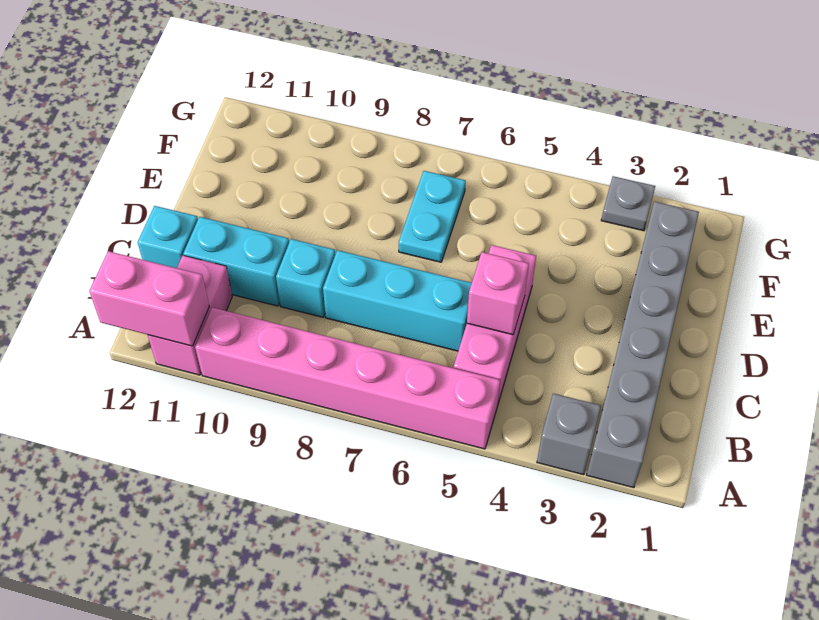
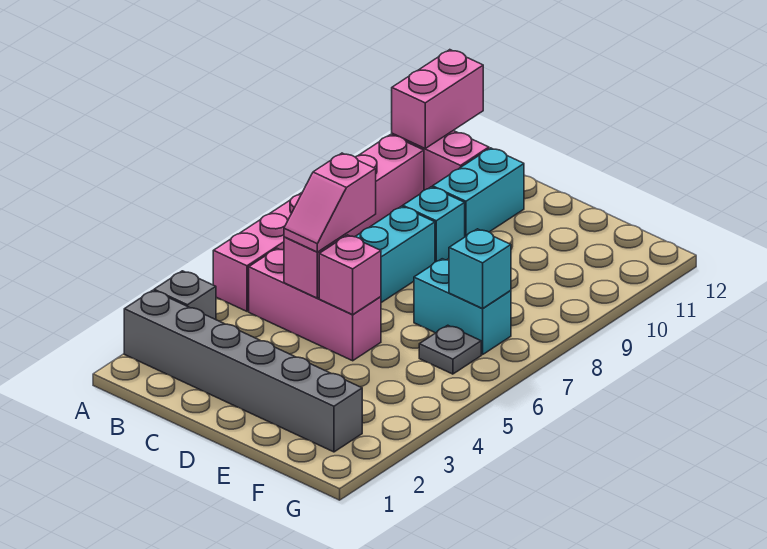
none -> pink slope C5:C6 level 3 top 6
cyan brick C12 level 1 -> cyan brick F7 level 2
none -> pink brick D5 level 2
cyan plate E7:F7 level 1 -> cyan brick E7:F7 level 1
grey plate G3 level 1 -> grey plate F6 level 1

